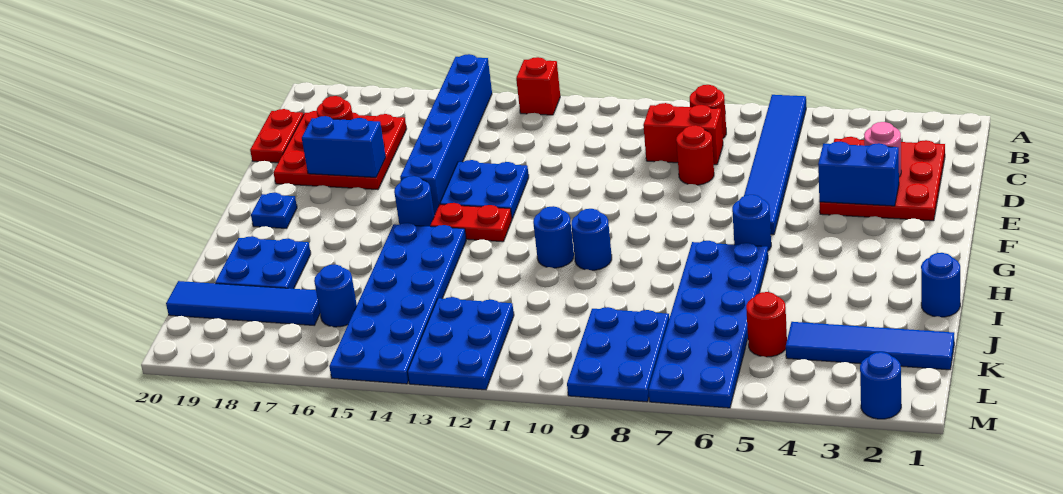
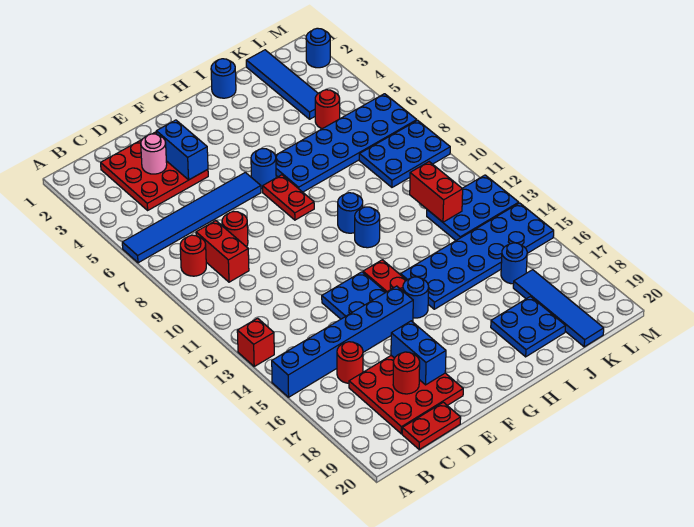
none -> red round brick C16 level 1
none -> red plate G7:G8 level 1
blue plate G19 level 1 -> none
none -> red brick K11:K12 level 2

